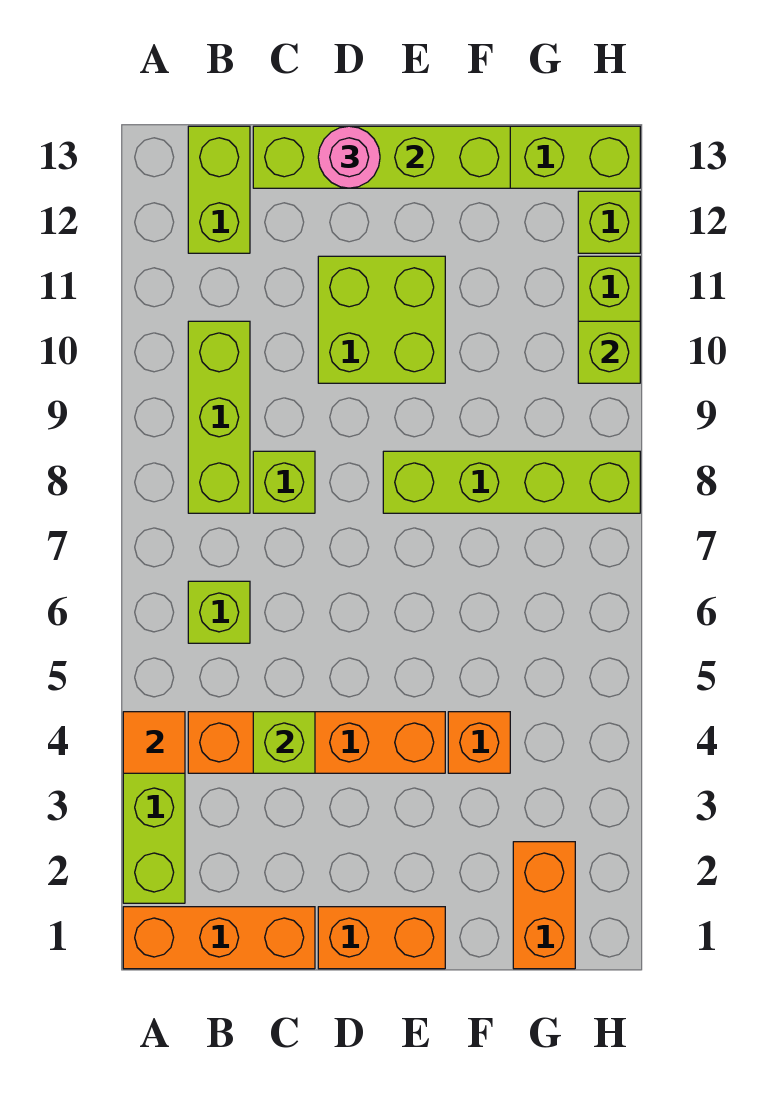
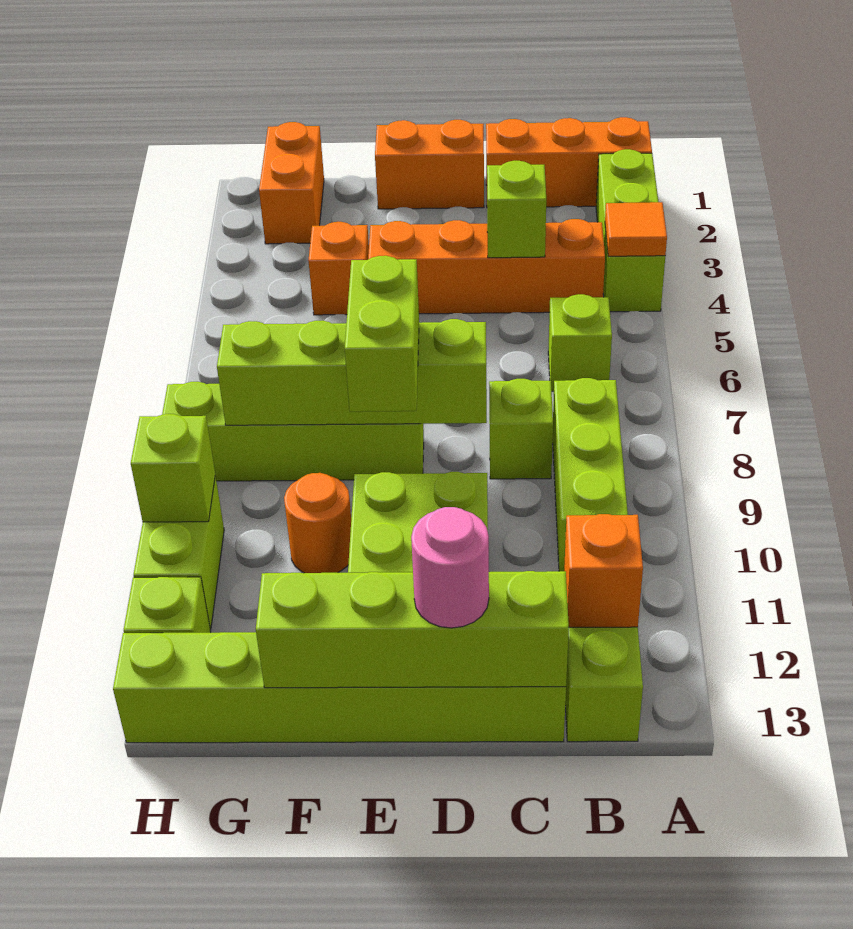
none -> orange brick B12 level 2
none -> lime brick D8:G8 level 2
none -> lime brick E8:E9 level 3
none -> orange round brick F10 level 1

